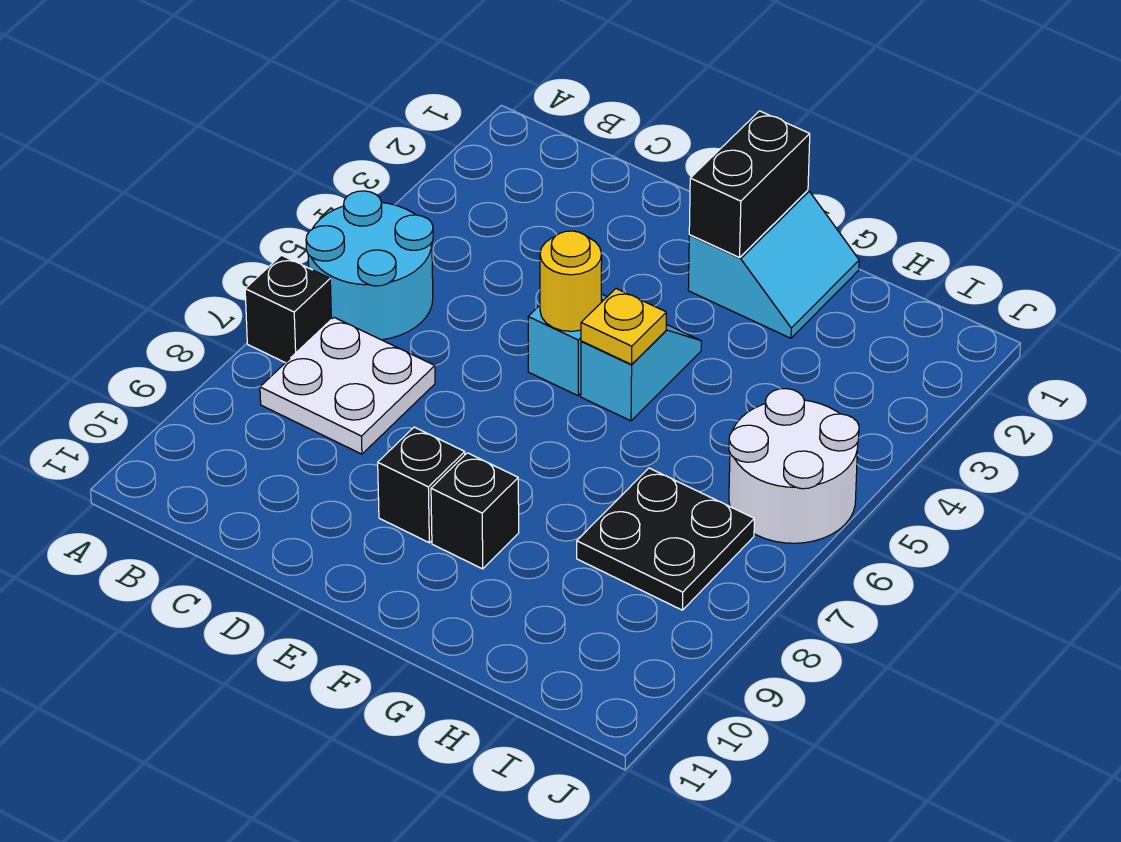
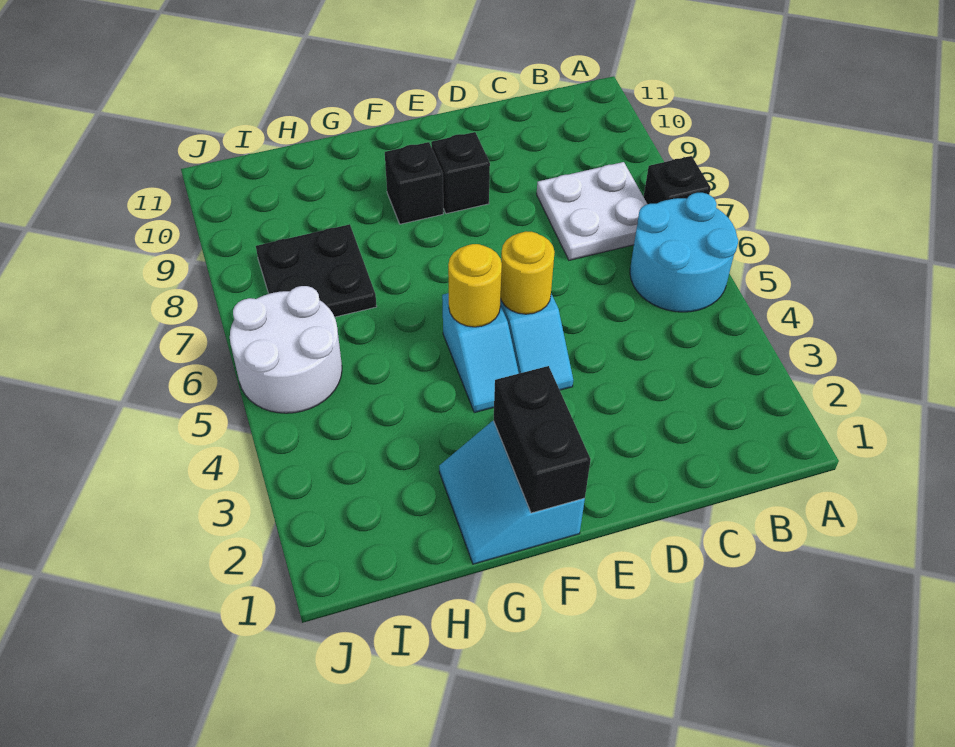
yellow plate F5 level 2 -> yellow round brick F5 level 2

